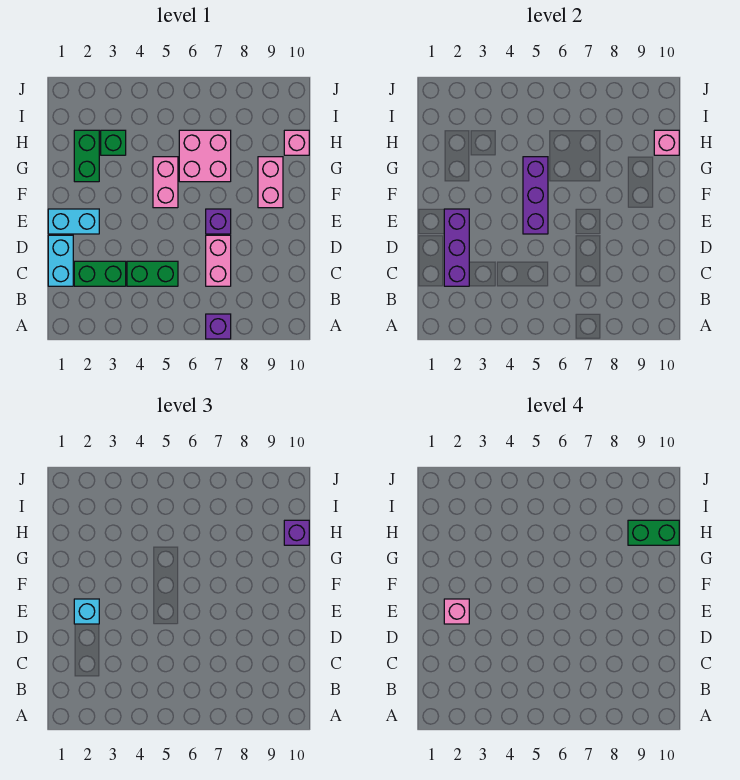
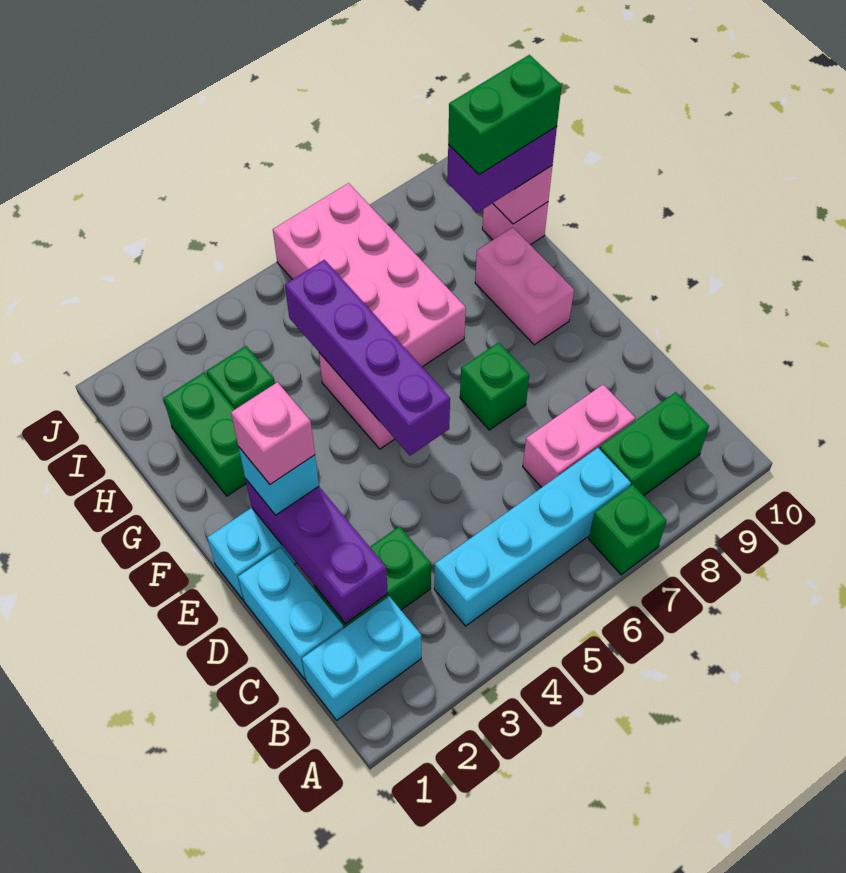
purple brick A7 level 1 -> green brick A7 level 1
none -> cyan brick B1:B2 level 1
none -> cyan brick B4:B7 level 1
green brick C4:C5 level 1 -> green brick B8:B9 level 1
pink brick C7:D7 level 1 -> pink brick C7:C8 level 1
purple brick E5:G5 level 2 -> purple brick E5:H5 level 2
purple brick E7 level 1 -> green brick E7 level 1
pink brick G6:H7 level 1 -> pink brick G6:J7 level 1
purple brick H10 level 3 -> purple brick H9:H10 level 3

